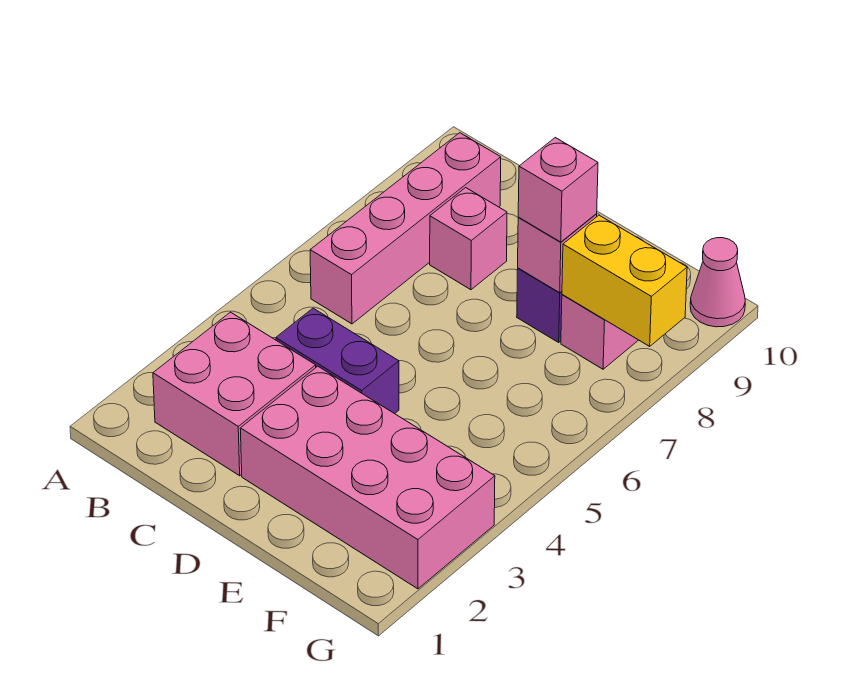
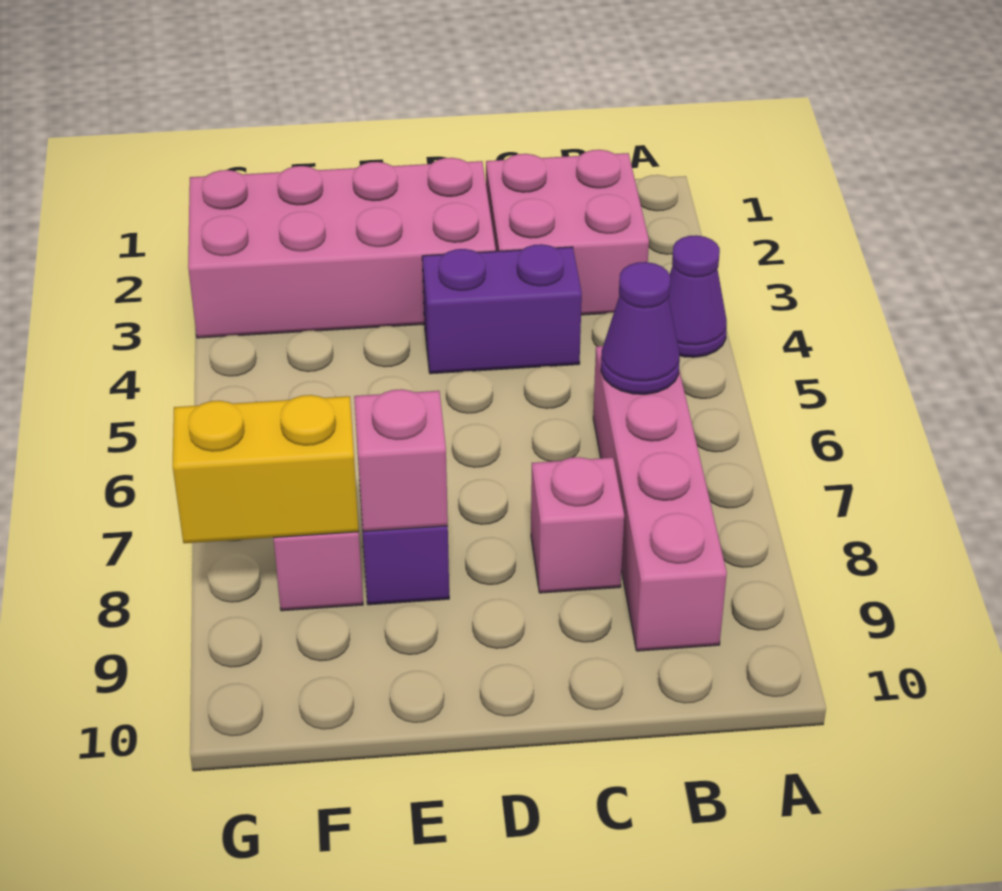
none -> purple cone A4 level 1
none -> purple cone B6 level 2
pink brick E8 level 3 -> none
pink cone G10 level 1 -> none

